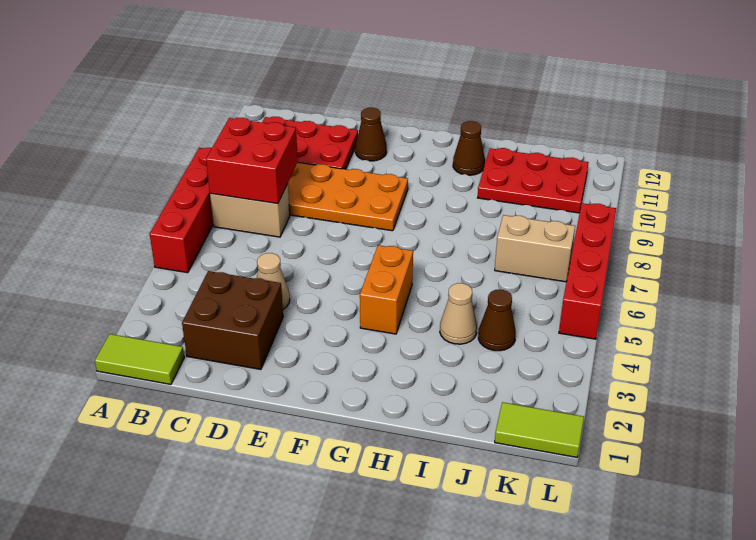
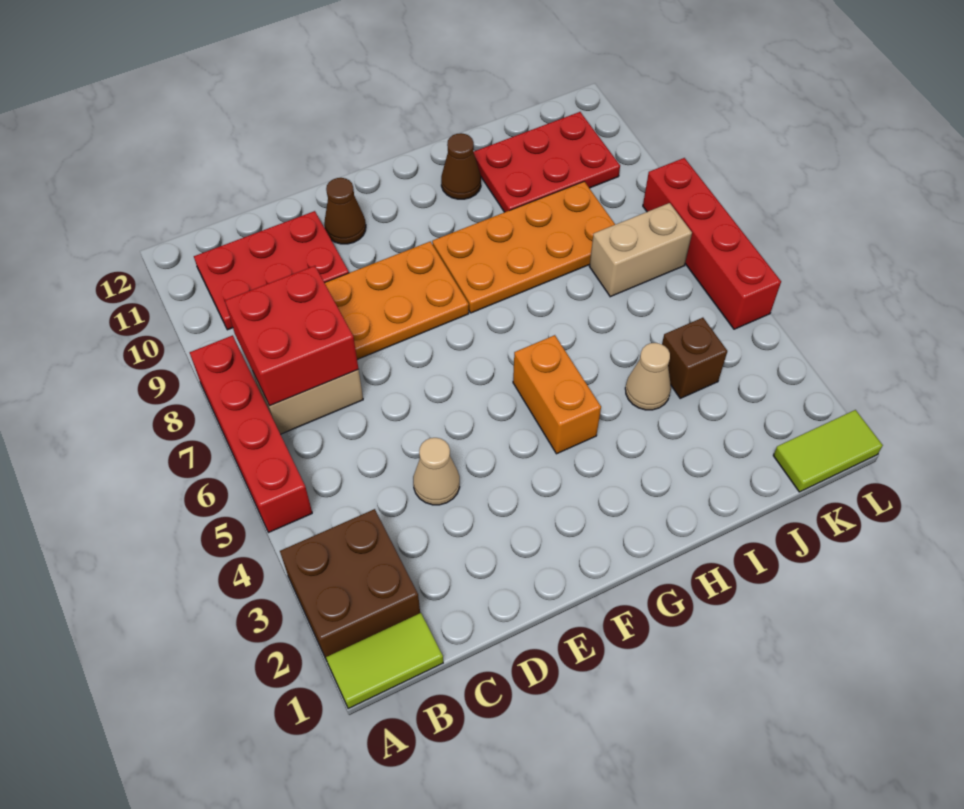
brown brick C2:D3 level 1 -> brown brick A2:B3 level 1
none -> orange plate G8:J9 level 1
brown cone J4 level 1 -> brown brick J4 level 1

